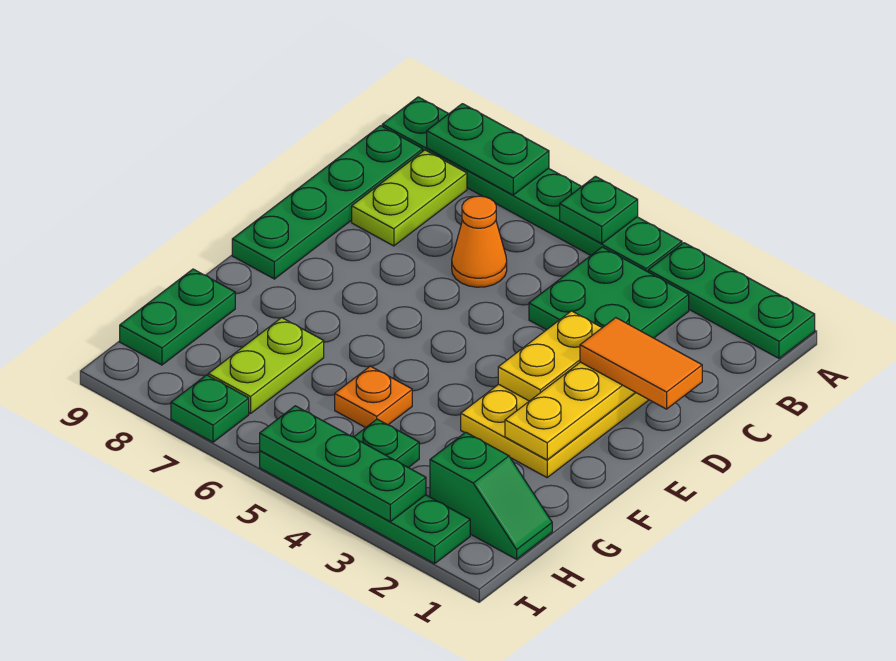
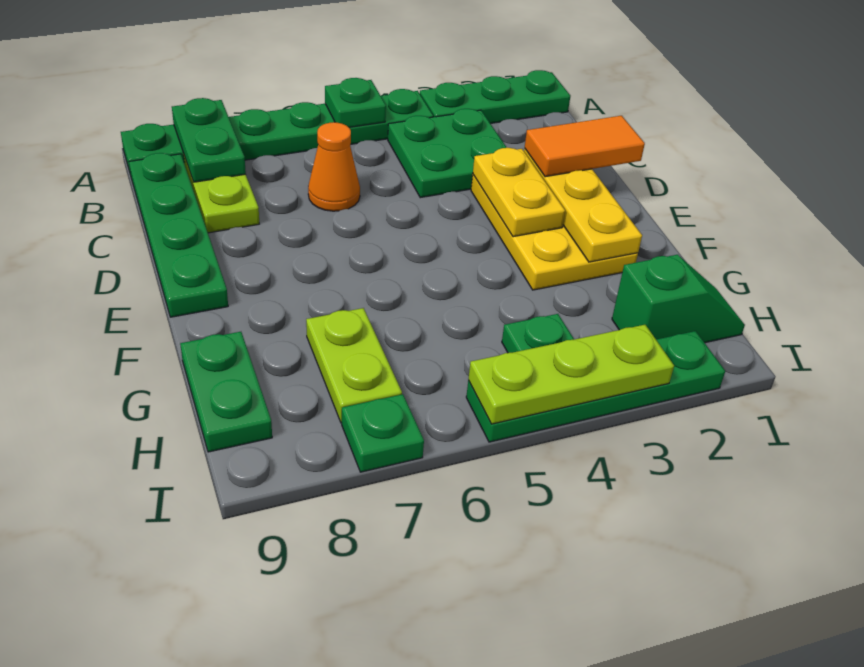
green plate A7:A8 level 2 -> green plate A8:B8 level 2
orange plate G5 level 1 -> none
green plate I3:I5 level 2 -> lime plate I3:I5 level 2

